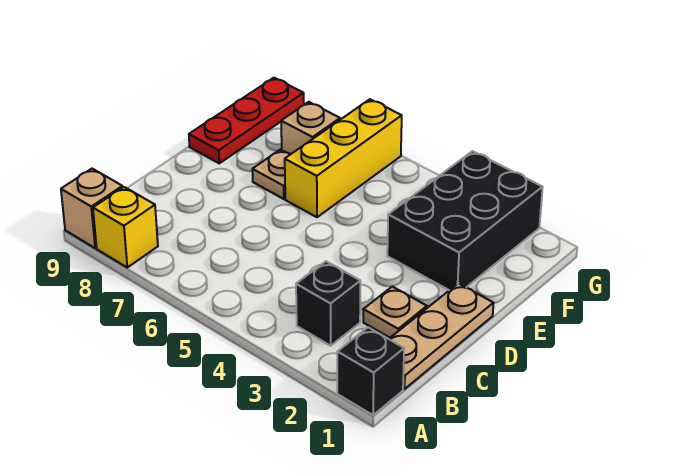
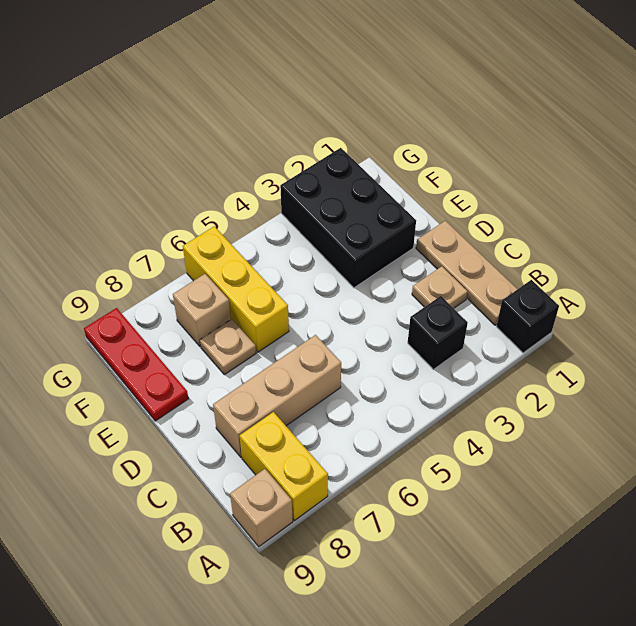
yellow brick A8 level 1 -> yellow brick A8:B8 level 1
none -> tan brick C6:C8 level 1

